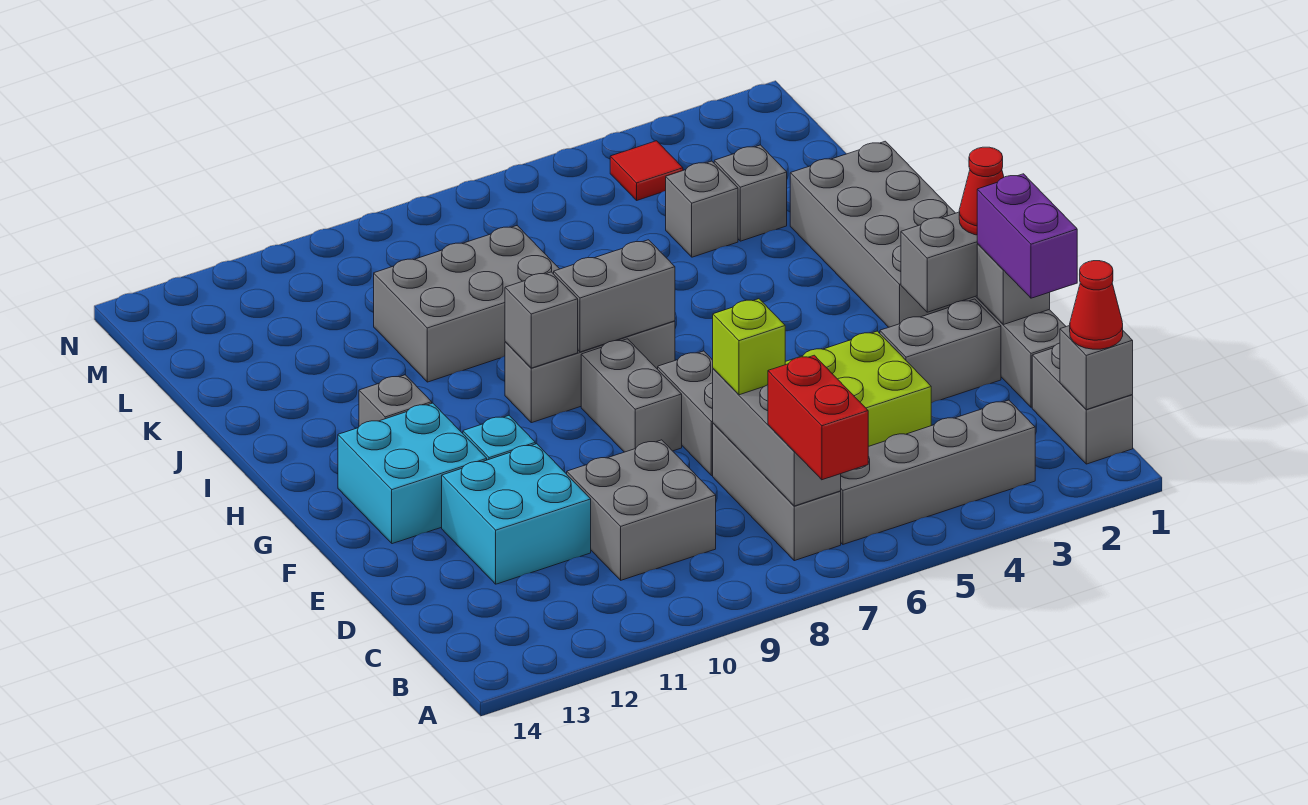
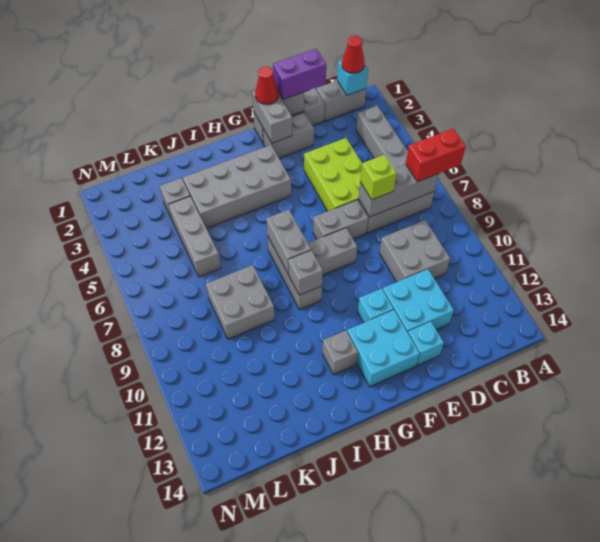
grey brick B1 level 2 -> cyan brick B1 level 2
grey brick E2:E3 level 1 -> grey brick E2:F2 level 1
none -> cyan brick E13 level 1
grey brick G1:J2 level 1 -> grey brick G3:J4 level 1
grey brick J8:K10 level 1 -> grey brick J8:K9 level 1
grey brick K4 level 1 -> grey brick K4:K6 level 1
red tile M4 level 1 -> none

